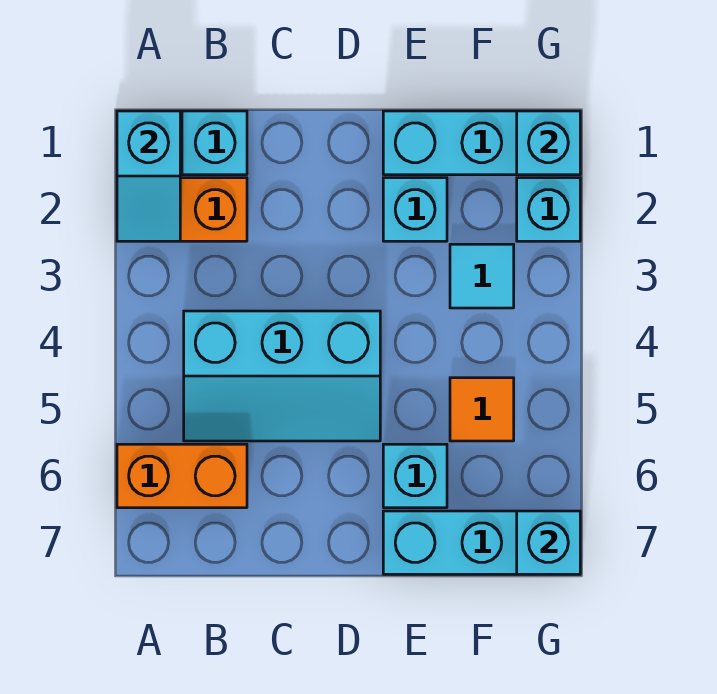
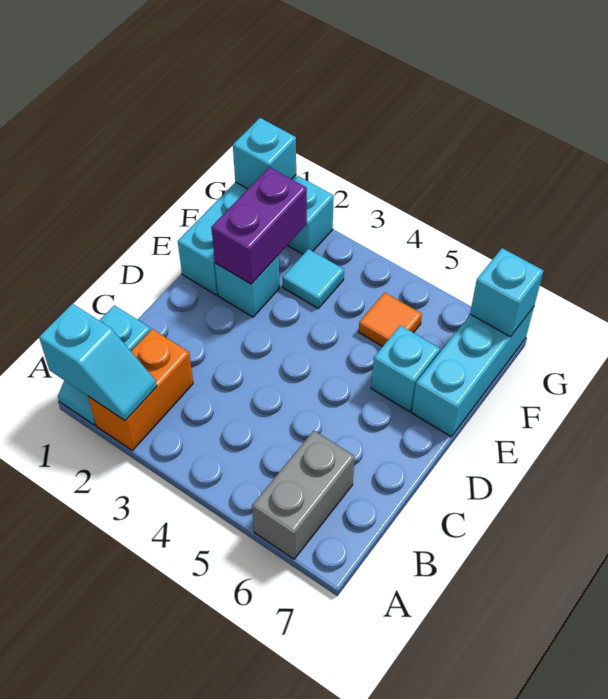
orange brick A6:B6 level 1 -> grey brick A6:B6 level 1
cyan slope B4:D5 level 1 top 4 -> none
none -> purple brick E2:F2 level 2

